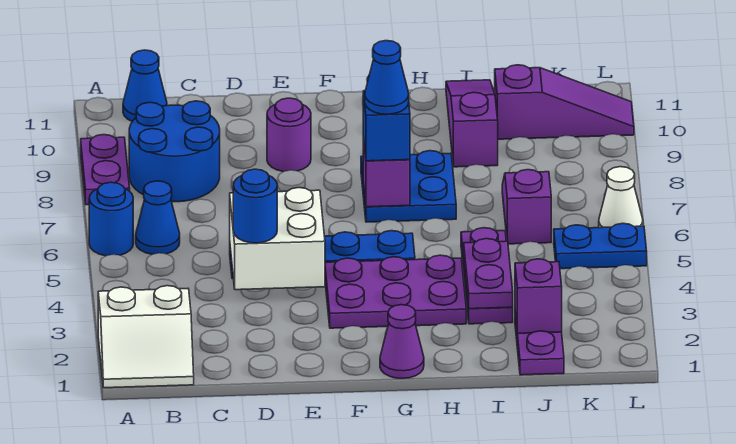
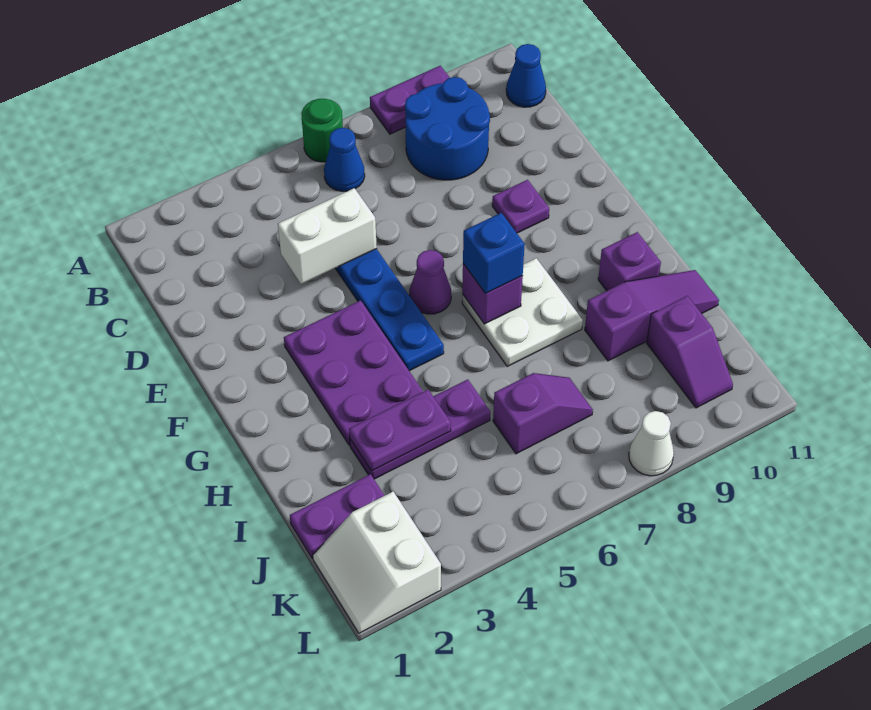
white slope A1:B2 level 1 top 2 -> white slope K1:L2 level 1 top 2
blue round brick A6 level 1 -> green round brick A6 level 1
white brick D4:E5 level 2 -> white brick D4:D5 level 2
blue round brick D4 level 3 -> none
purple round brick E9 level 1 -> purple plate E9 level 1
purple cone G1 level 1 -> purple cone F6 level 1
blue plate G7:H8 level 1 -> white plate G7:H8 level 1
blue cone G7 level 4 -> none
purple brick J2 level 2 -> purple brick H10 level 1
purple slope J10:L10 level 1 top J -> purple slope J10:K10 level 1 top J
blue plate K5:L5 level 1 -> none
white cone L6 level 1 -> white cone L8 level 1

